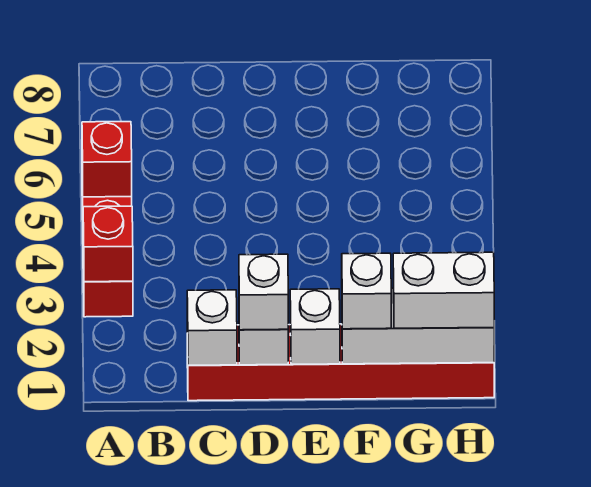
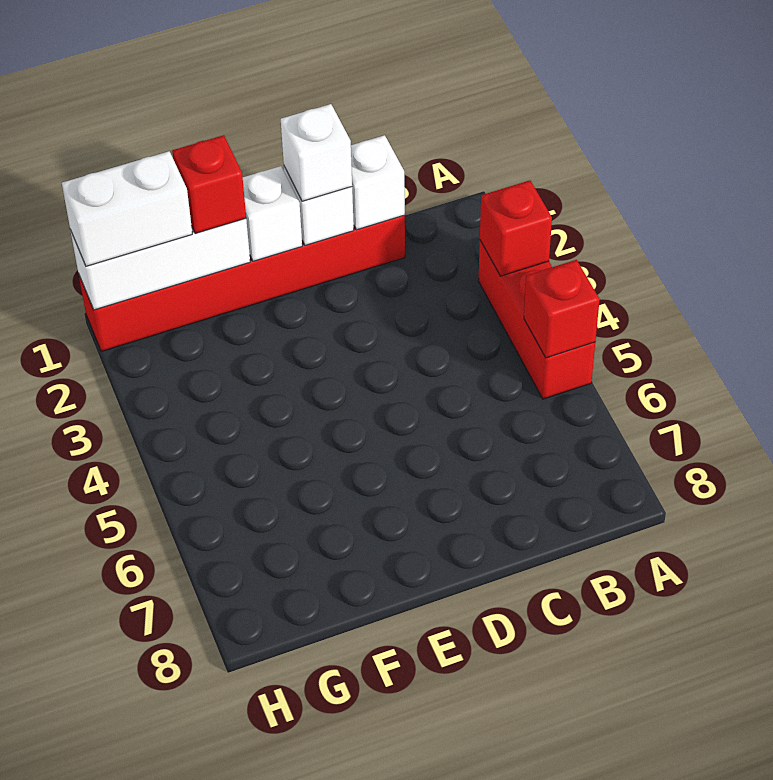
white brick F1 level 3 -> red brick F1 level 3

